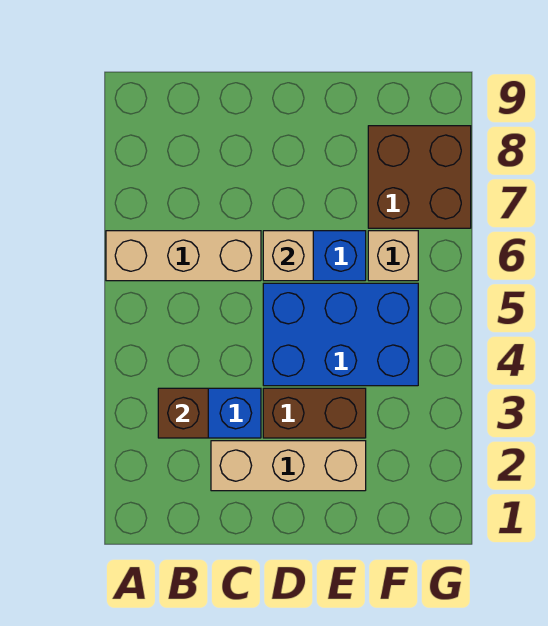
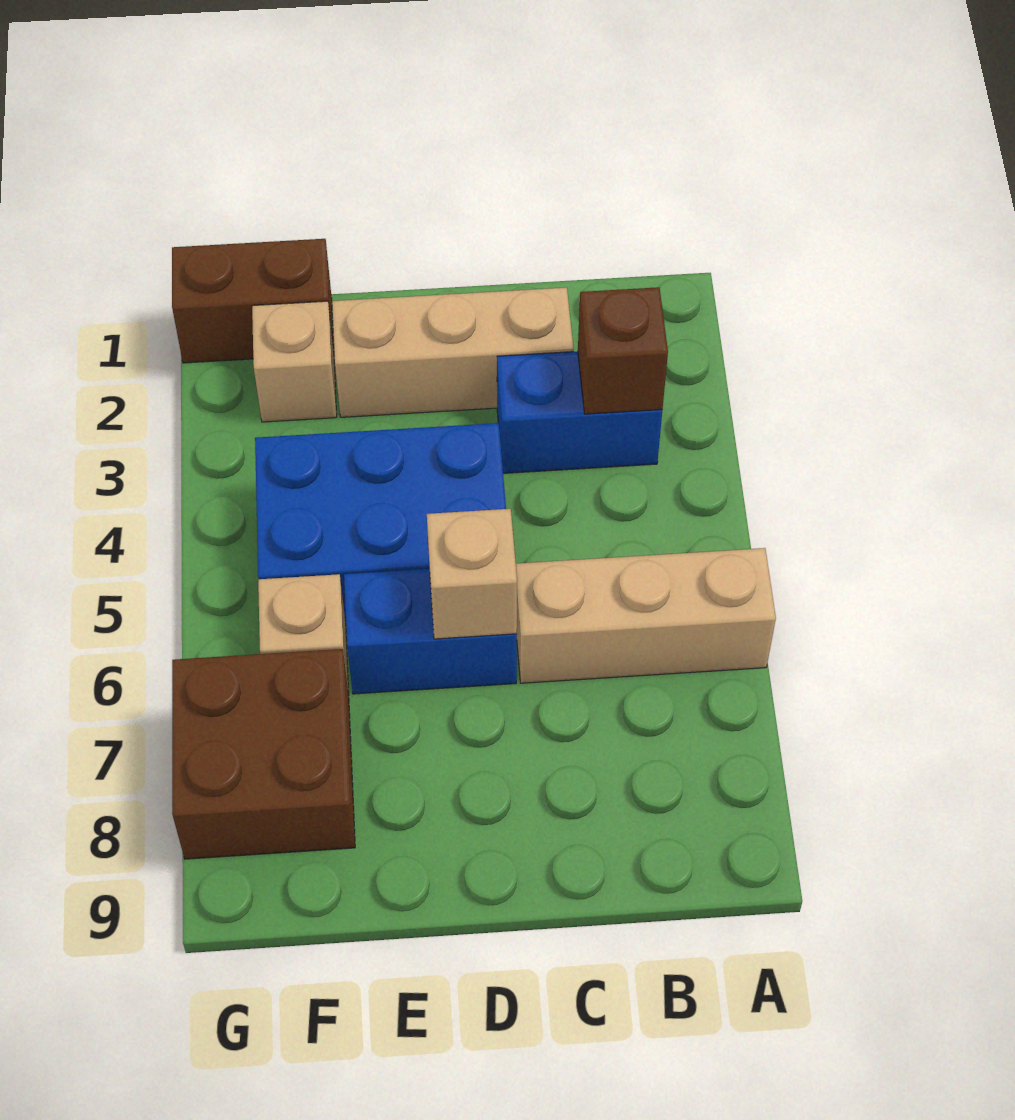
brown brick D3:E3 level 1 -> brown brick F1:G1 level 1
none -> tan brick F2 level 1

